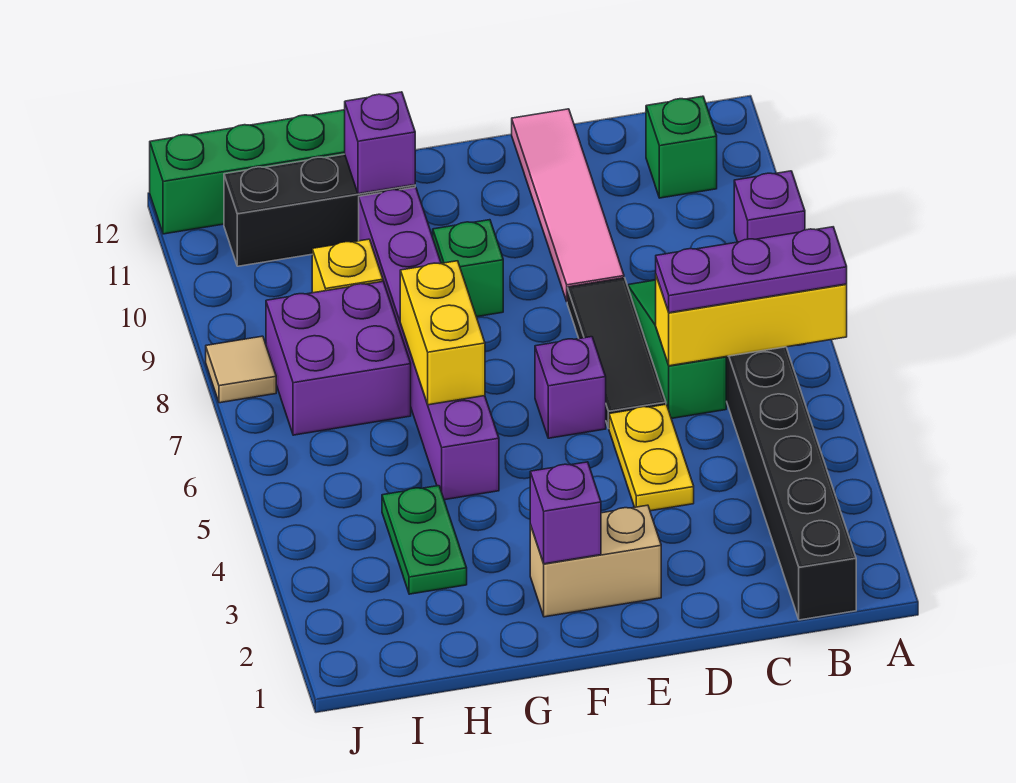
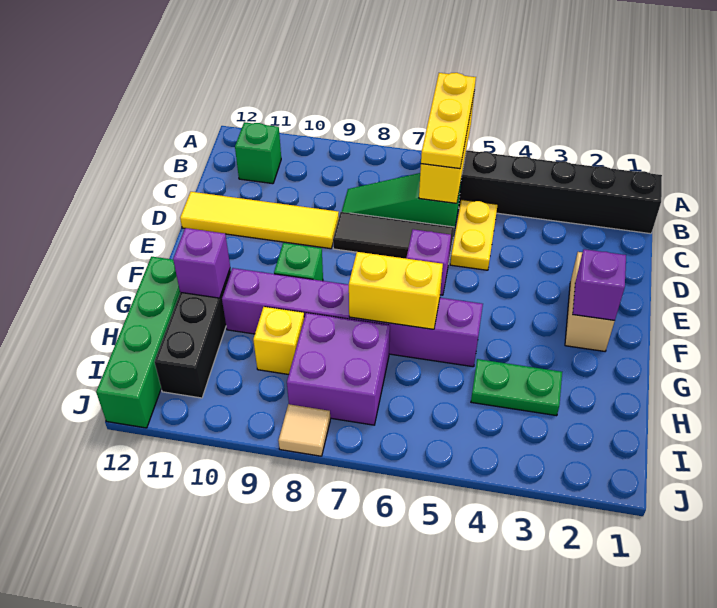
purple plate A6:C6 level 3 -> yellow plate A6:C6 level 3
purple brick A9 level 1 -> none
yellow plate D4:D5 level 1 -> yellow plate C5:D5 level 1
pink tile D9:D12 level 1 -> yellow tile D9:D12 level 1

